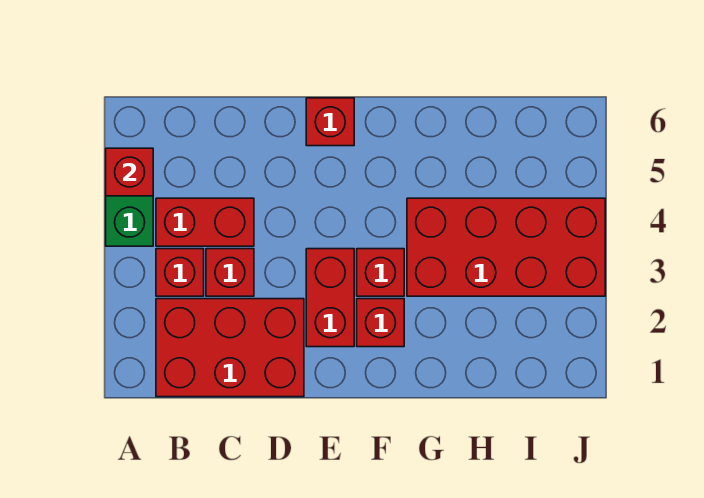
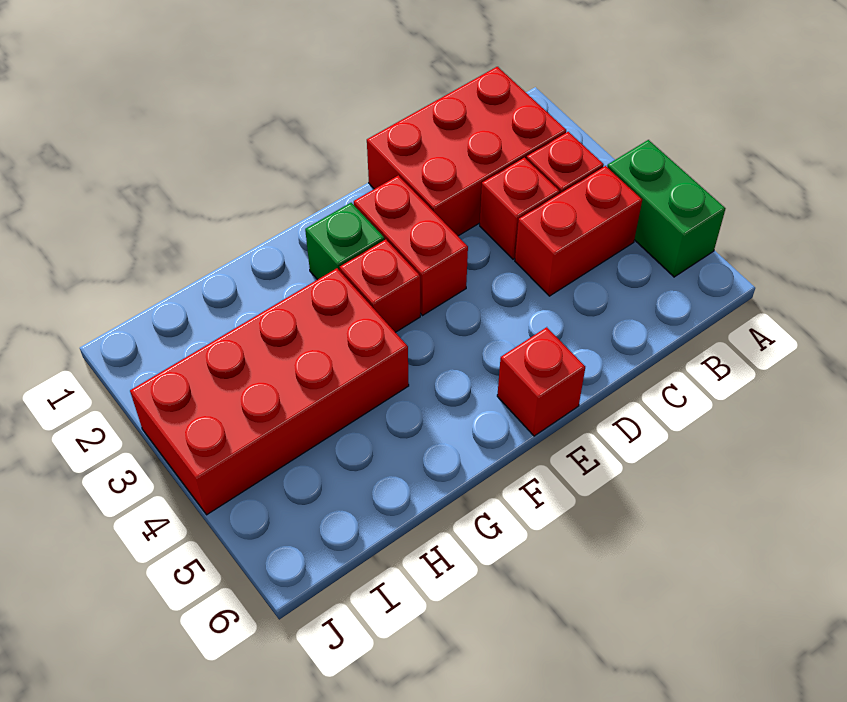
red brick A5 level 2 -> none
red brick F2 level 1 -> green brick F2 level 1

